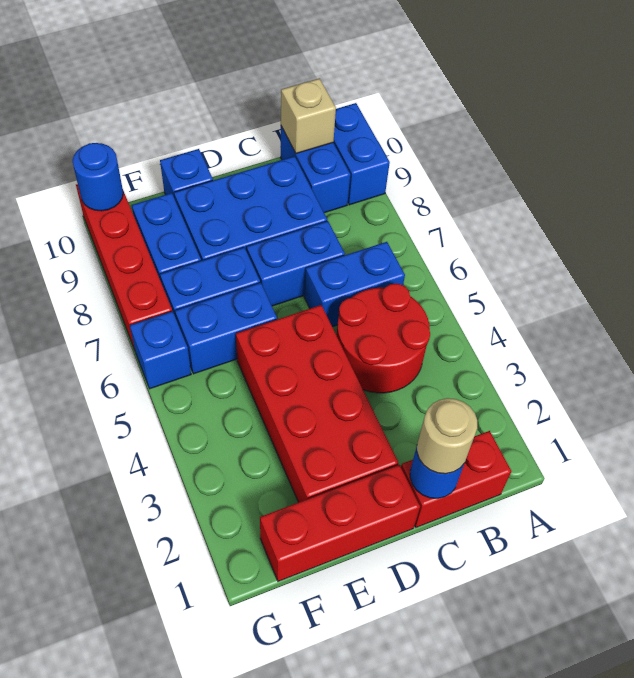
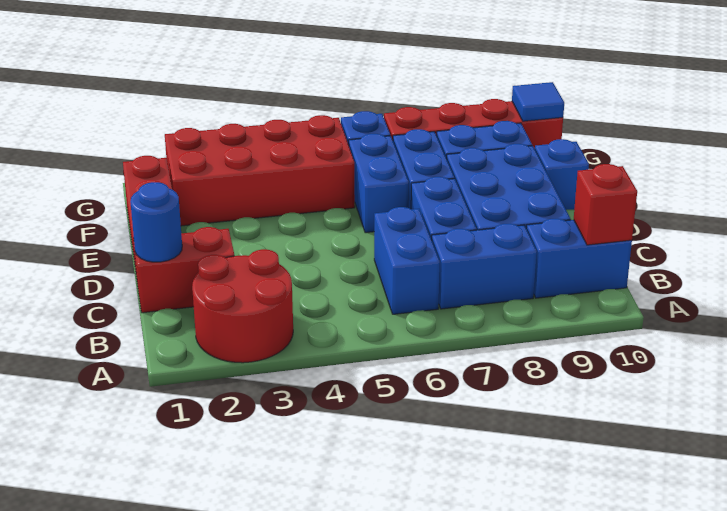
blue brick A9:A10 level 1 -> blue brick B7:B8 level 1
red brick B1:C1 level 1 -> red brick C1:C2 level 1
red round brick B4:C5 level 1 -> red round brick A2:B3 level 1
tan brick B10 level 2 -> red brick B10 level 2
tan round brick C1 level 3 -> none
red brick D2:E5 level 1 -> red brick F2:G5 level 1
blue round brick G10 level 2 -> blue tile G10 level 2

